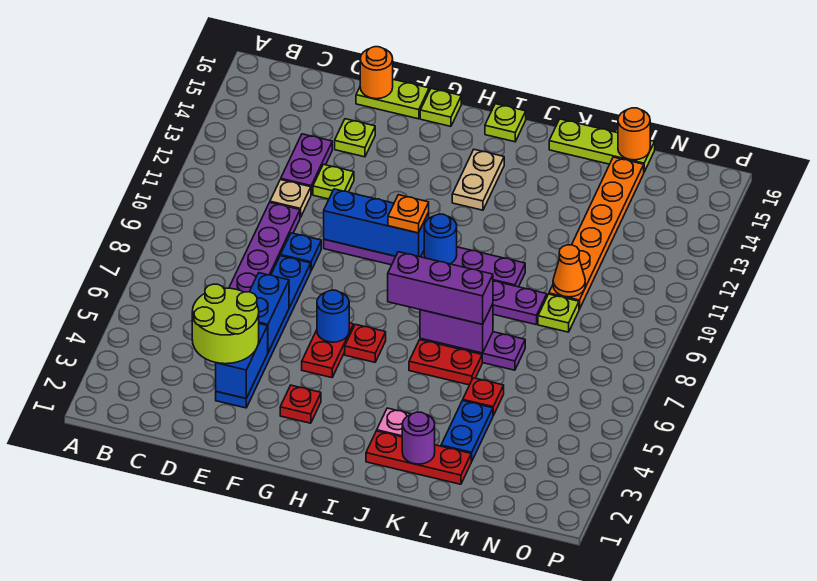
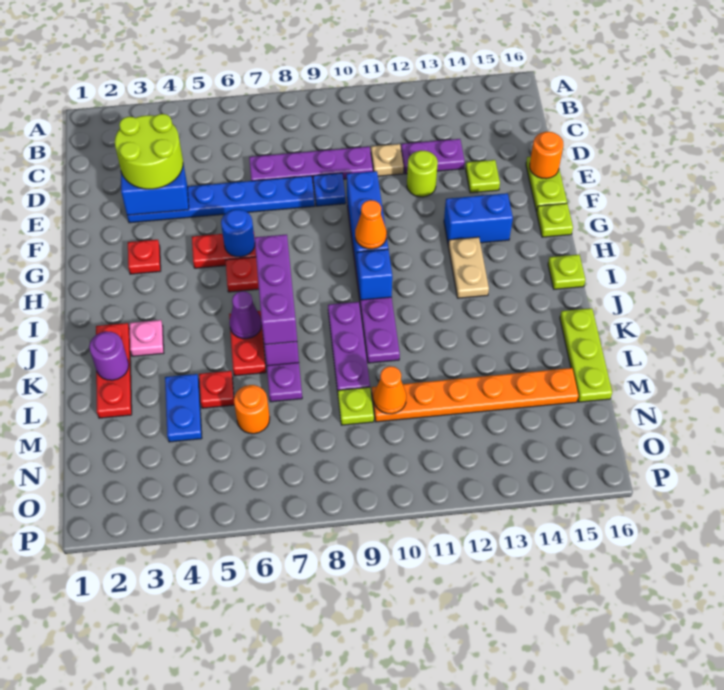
blue brick E5:E6 level 2 -> blue brick G13:G14 level 1
lime plate E12 level 1 -> lime round brick E12 level 1
orange plate H10 level 3 -> orange cone H10 level 3
blue round brick I10 level 2 -> blue brick I10 level 2
tan plate I13:I14 level 1 -> tan plate H13:I13 level 1
none -> purple cone J6 level 2
blue plate L3:L4 level 1 -> blue plate L4:M4 level 1
orange round brick M16 level 2 -> orange round brick M6 level 1

